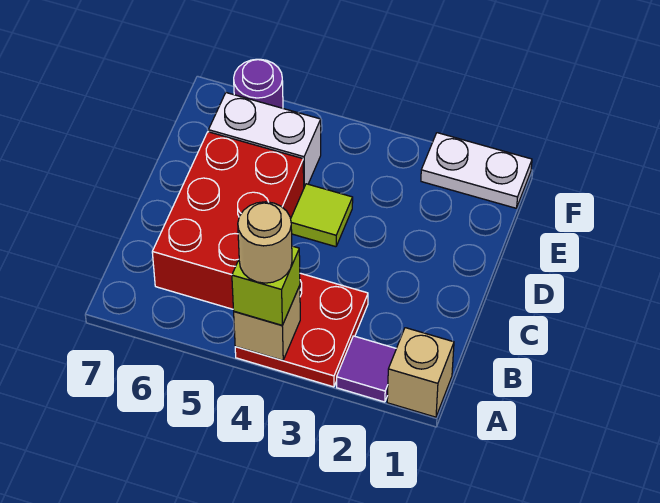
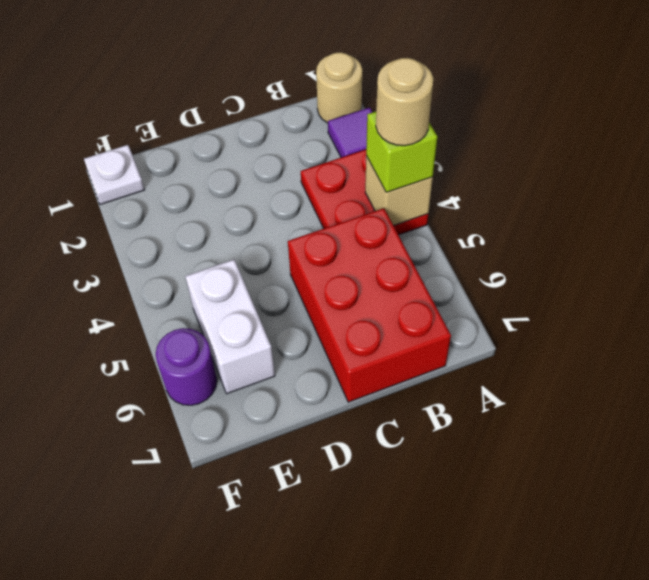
tan brick A1 level 1 -> tan round brick A1 level 1
red brick B5:D6 level 1 -> red brick B5:C7 level 1
lime tile D4 level 1 -> none
white plate F1:F2 level 1 -> white plate F1 level 1

